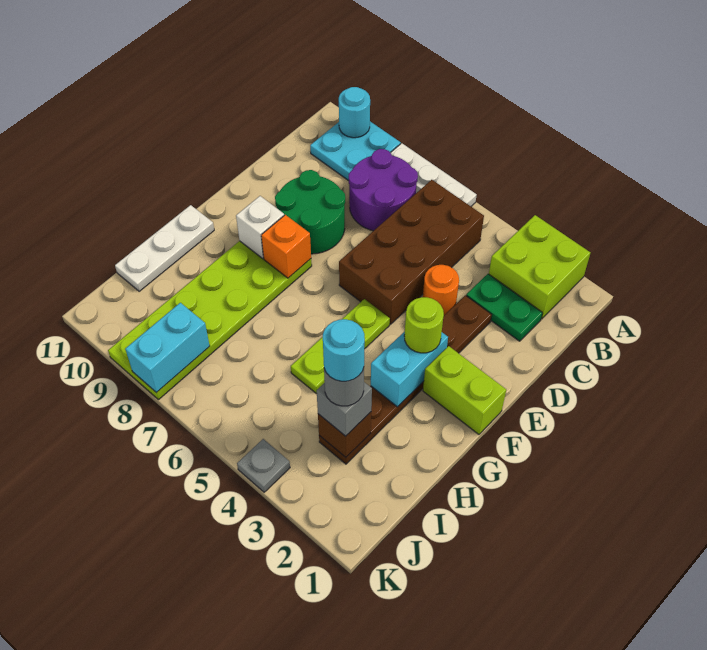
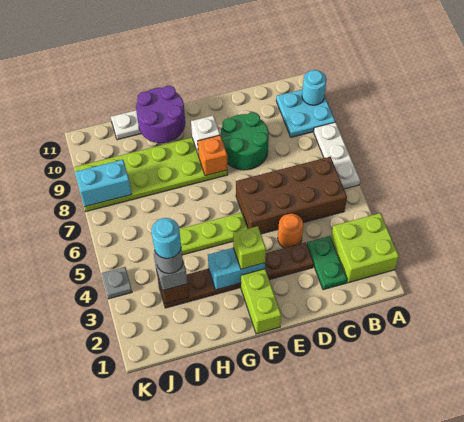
purple round brick B7:C8 level 1 -> purple round brick G10:H11 level 2
lime round brick F3 level 3 -> lime brick F3 level 3

